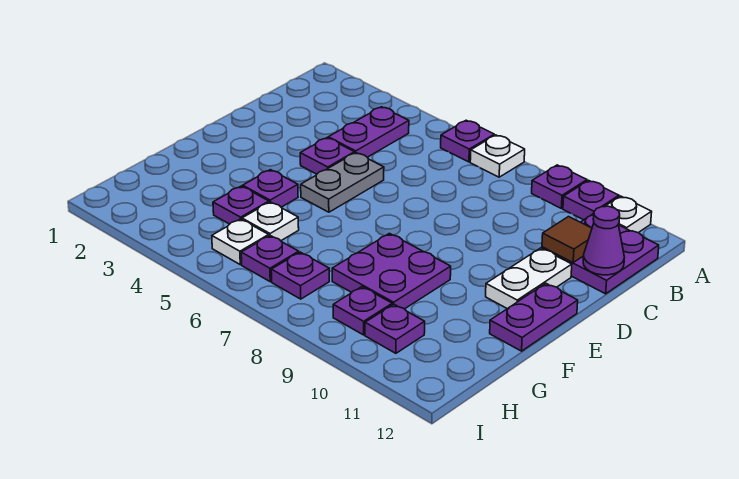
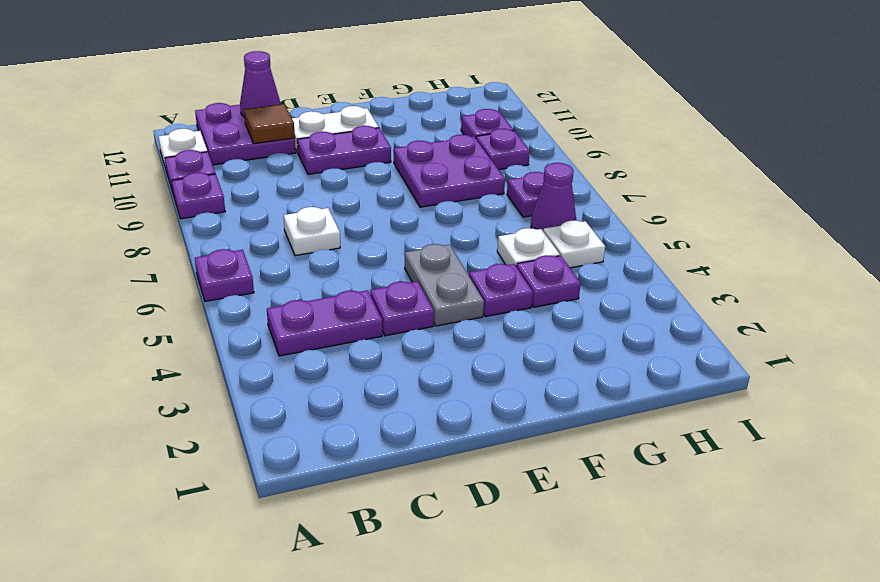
white plate A7 level 1 -> white plate C7 level 1
grey plate D5:E5 level 1 -> grey plate E4:E5 level 1
purple plate E12:F12 level 1 -> purple plate D10:E10 level 1
purple plate H6 level 1 -> purple cone H6 level 1

